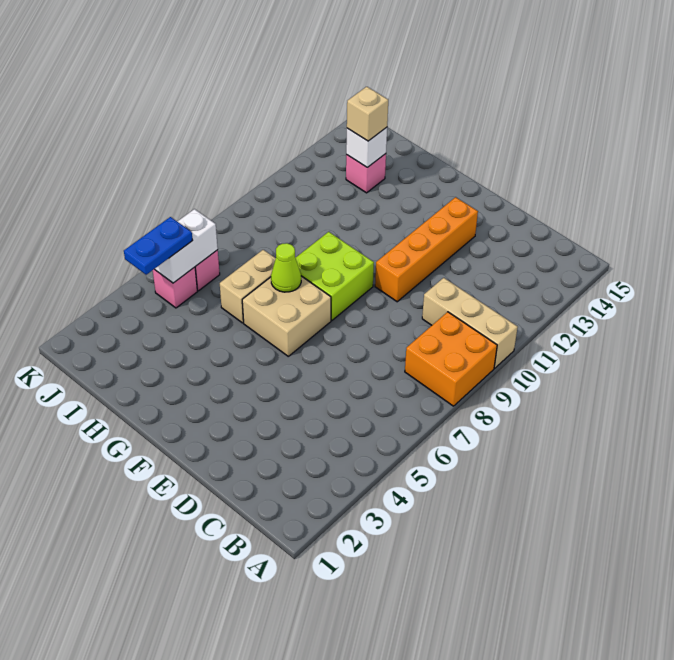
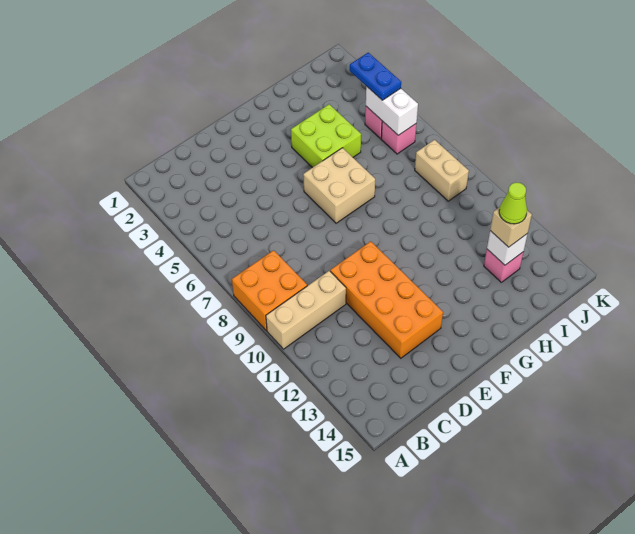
orange brick E10:E13 level 1 -> orange brick D10:E13 level 1
lime brick F8:G9 level 1 -> lime brick G4:H5 level 1
lime cone G7 level 2 -> lime cone I13 level 4
tan brick H6:H7 level 1 -> tan brick J8:J9 level 1

